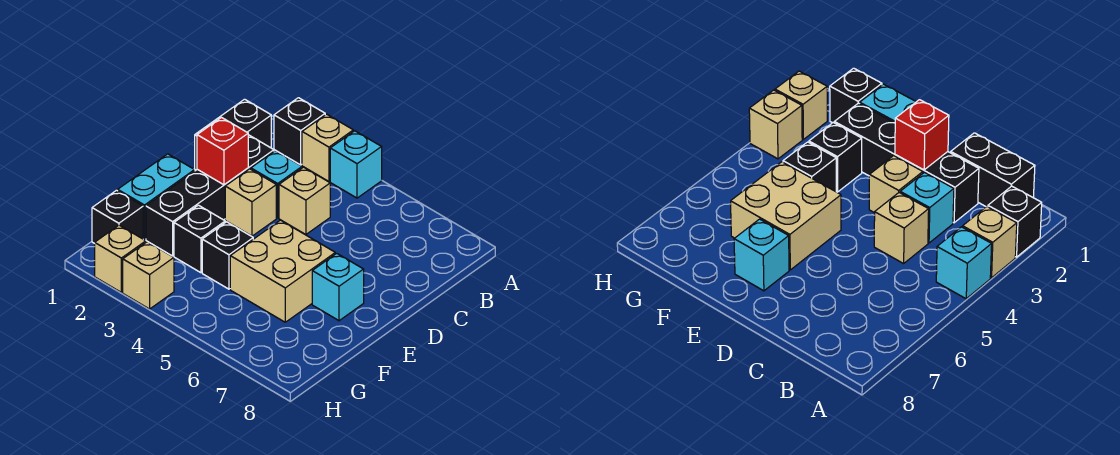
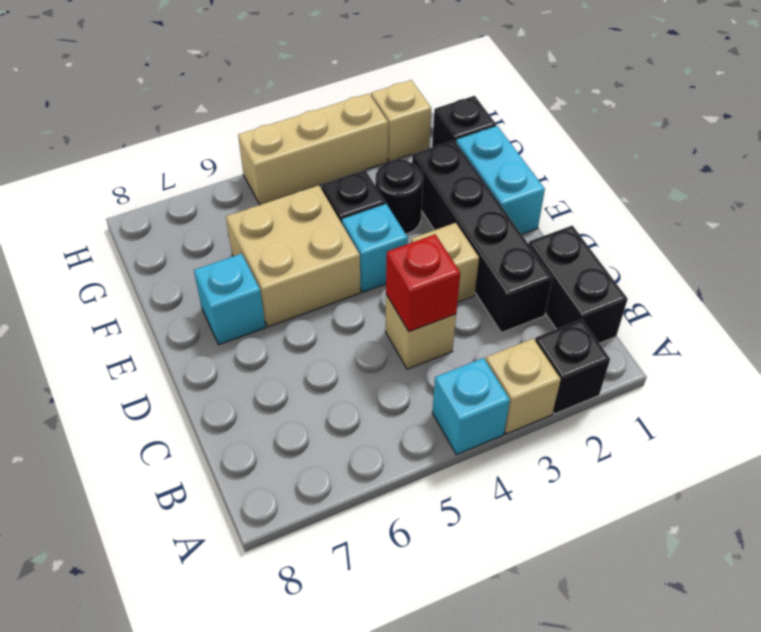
cyan brick C3 level 1 -> cyan brick E4 level 1
red brick D2 level 2 -> red brick C4 level 2
black brick F3 level 1 -> black round brick F3 level 1
tan brick H3 level 1 -> tan brick H3:H5 level 1

